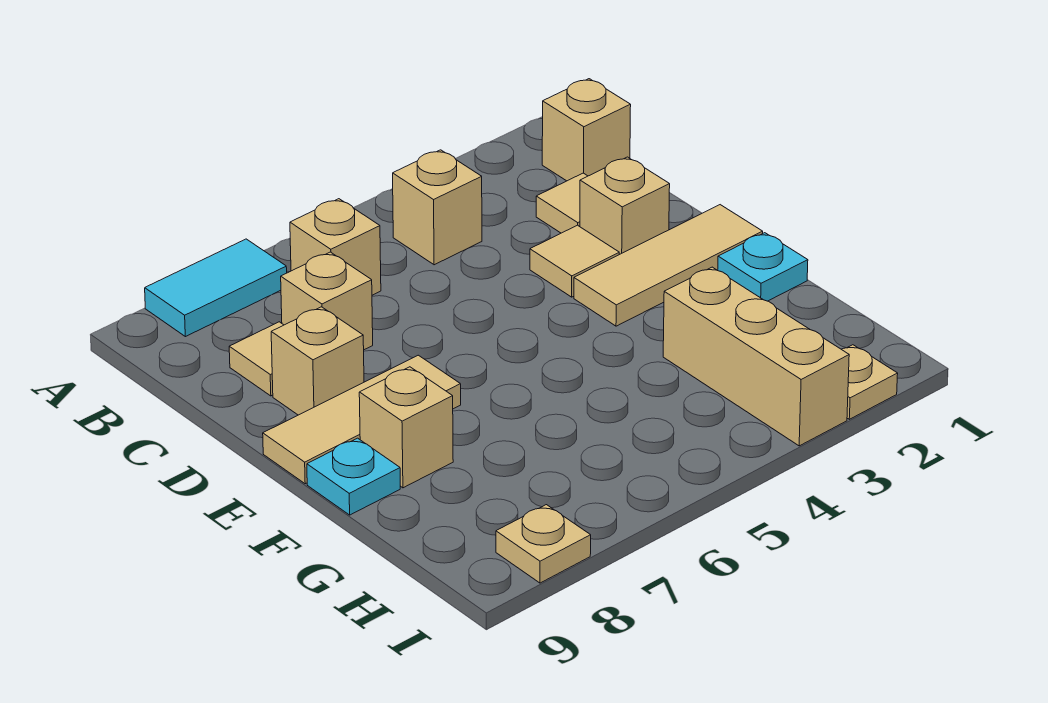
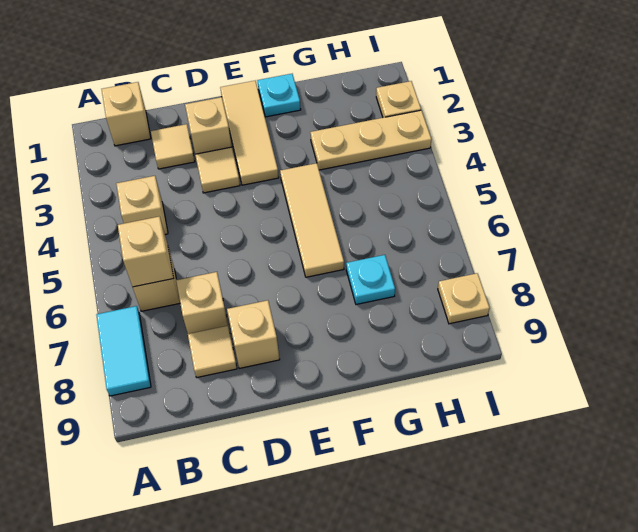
tan tile E7:E9 level 1 -> tan tile F4:F6 level 1
tan brick F8 level 1 -> tan brick B6 level 2
cyan plate F9 level 1 -> cyan plate G7 level 1
tan brick G3:I3 level 1 -> tan plate G3:I3 level 1

